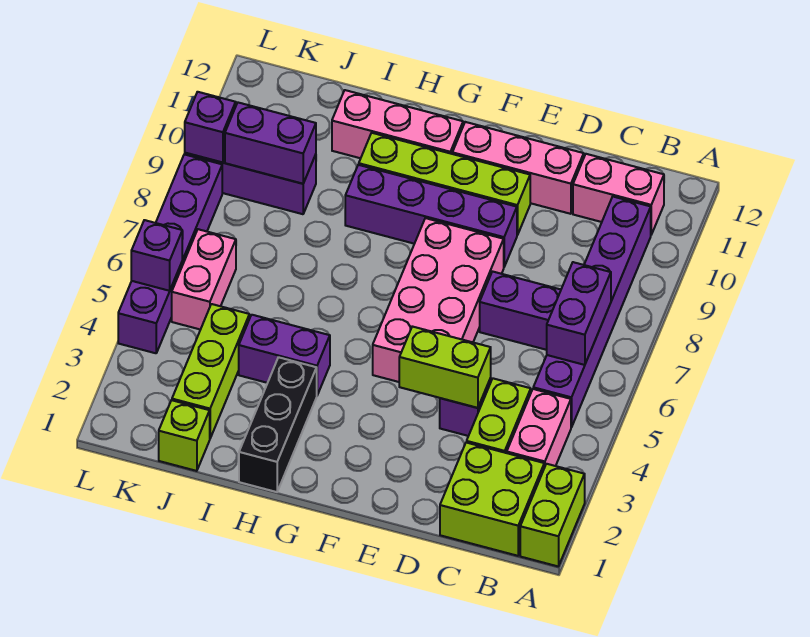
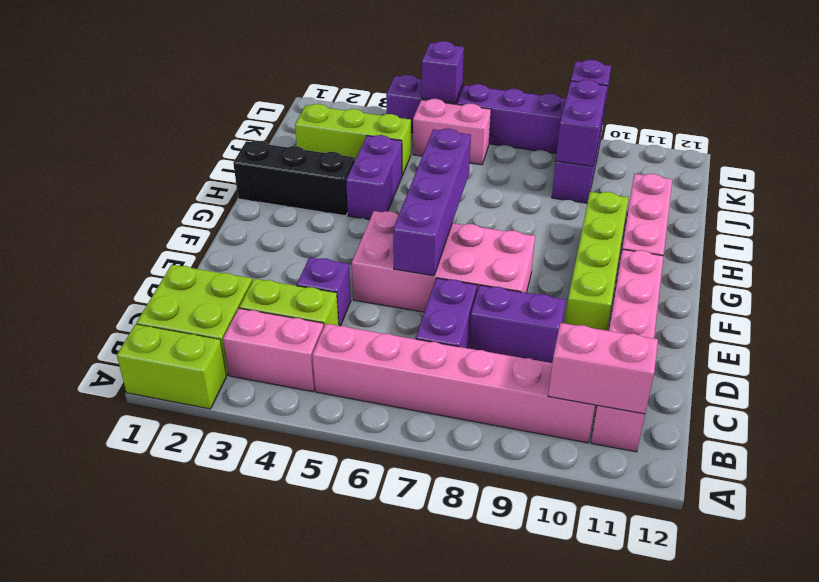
purple brick B5:B10 level 1 -> pink brick B5:B10 level 1
purple brick B6:B7 level 2 -> purple brick D8:D9 level 1
none -> pink brick B10:B11 level 2
lime brick D4:E4 level 2 -> none
purple brick E9:H9 level 1 -> purple brick E6:H6 level 2
lime brick J1 level 1 -> none

